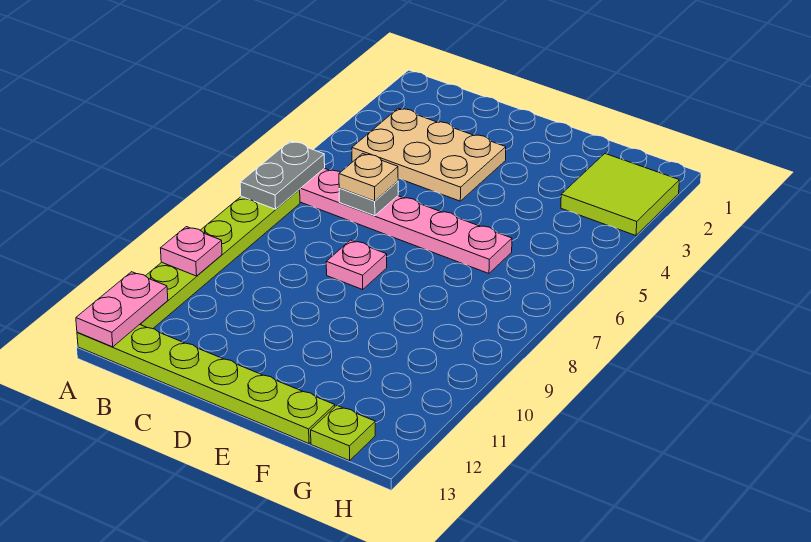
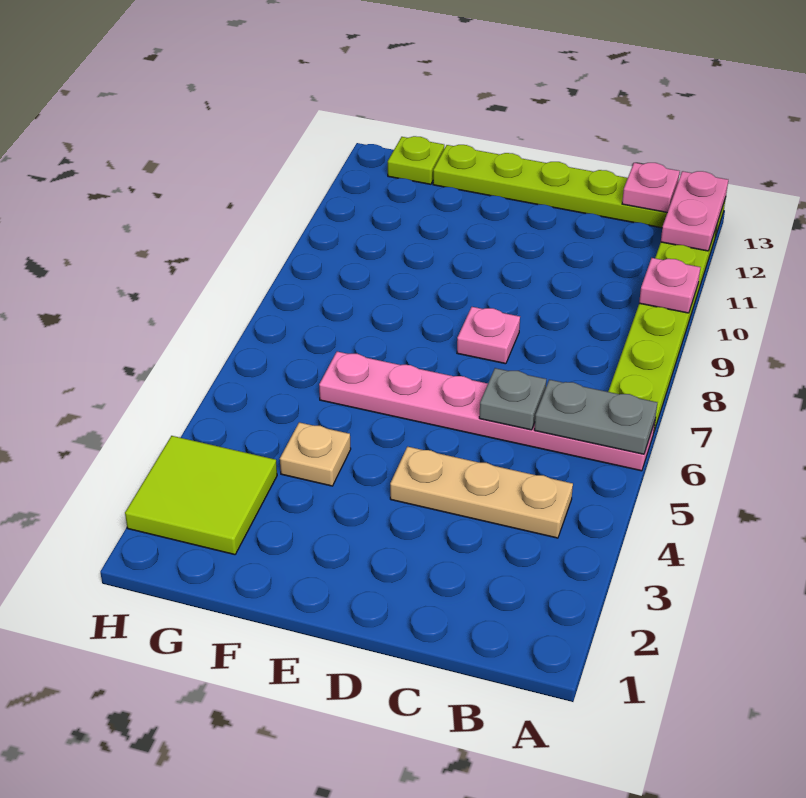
grey plate A6:A7 level 2 -> grey plate A6:B6 level 2
tan plate B3:D4 level 1 -> tan plate B4:D4 level 1
none -> pink plate B13 level 2
tan plate C6 level 3 -> tan plate F4 level 1

